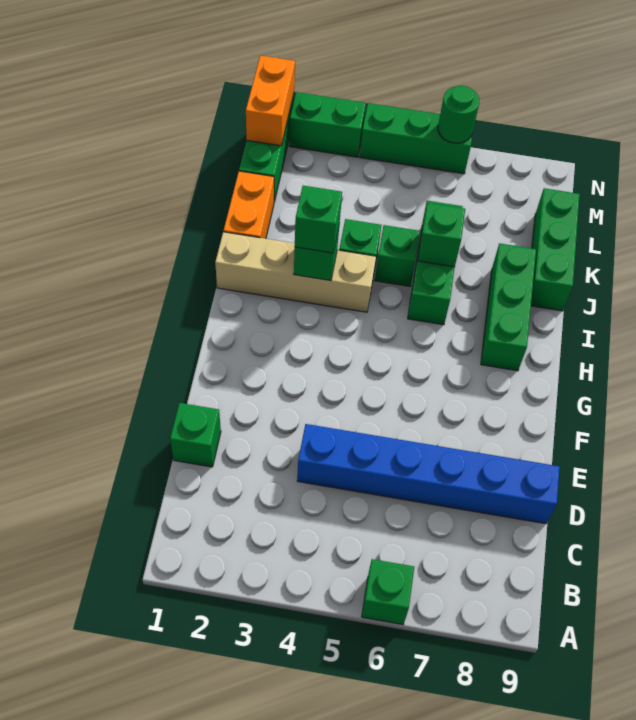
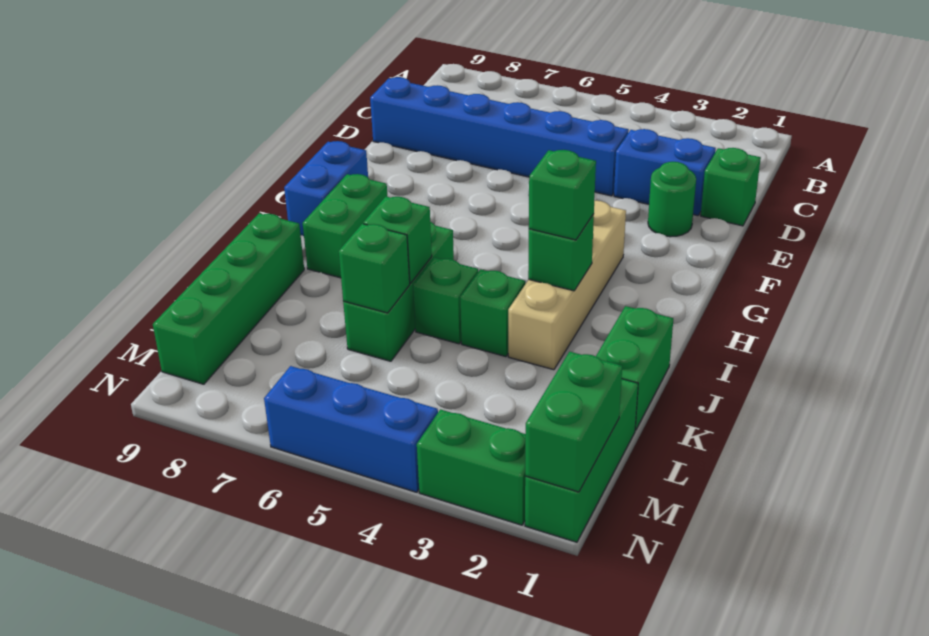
green brick A6 level 1 -> green brick K6 level 2
none -> blue brick D2:D3 level 1
none -> blue brick G9:H9 level 1
green brick H8:J8 level 1 -> green brick H8:I8 level 1
tan brick I1:I4 level 1 -> tan brick G3:J3 level 1
orange brick J1:K1 level 1 -> green brick J1:K1 level 1
green brick J9:L9 level 1 -> green brick J9:M9 level 1
orange brick M1:N1 level 2 -> green brick M1:N1 level 2
green brick N4:N6 level 1 -> blue brick N4:N6 level 1
green round brick N6 level 2 -> green round brick E2 level 1

